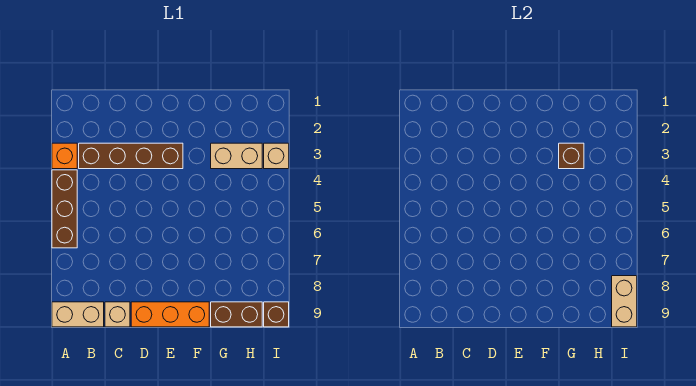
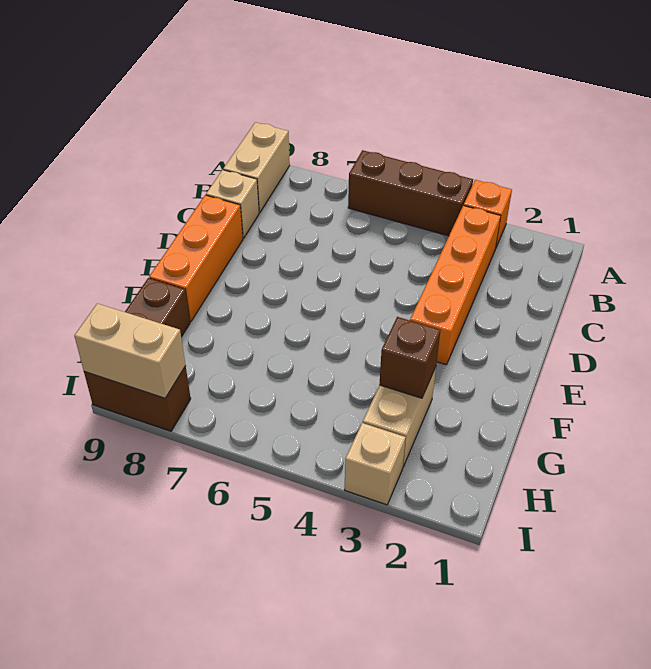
brown brick B3:E3 level 1 -> orange brick B3:E3 level 1
brown brick I9 level 1 -> brown brick I8:I9 level 1

